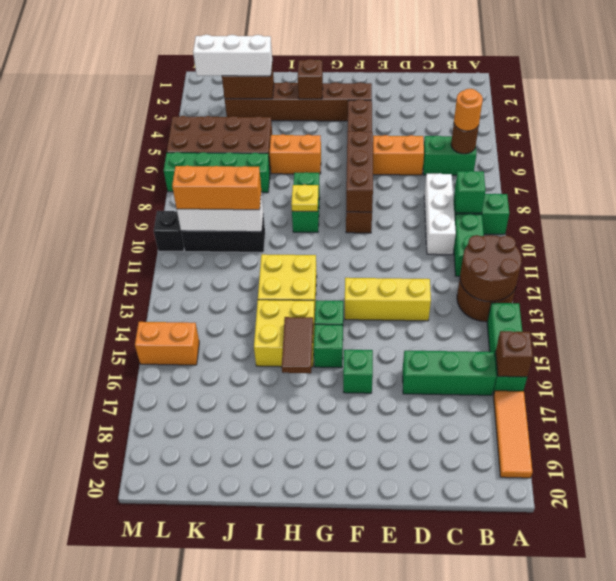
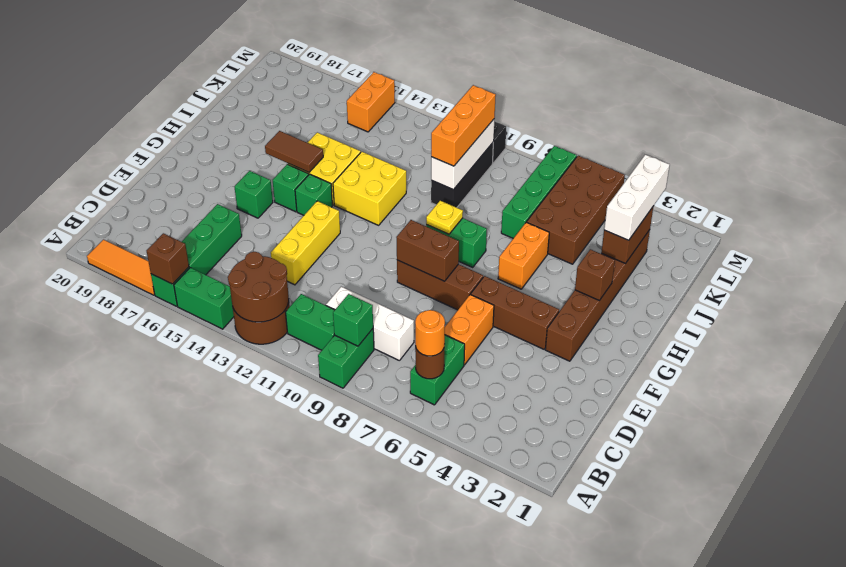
brown brick F7:F9 level 2 -> brown brick F8:F9 level 2

